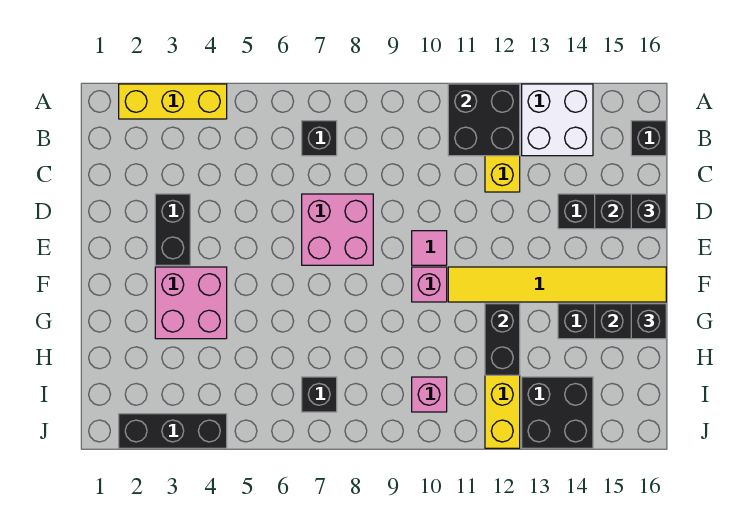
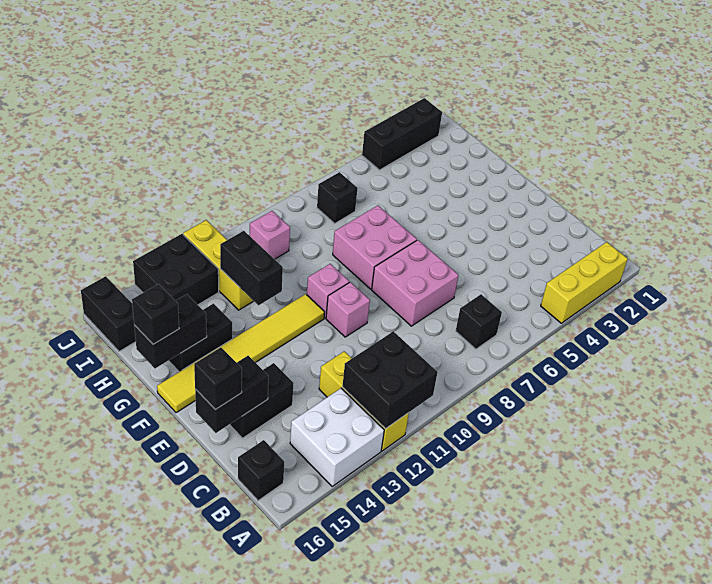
black brick D3:E3 level 1 -> black brick I16:J16 level 1
pink tile E10 level 1 -> pink brick E10 level 1
pink brick F3:G4 level 1 -> pink brick F7:G8 level 1

